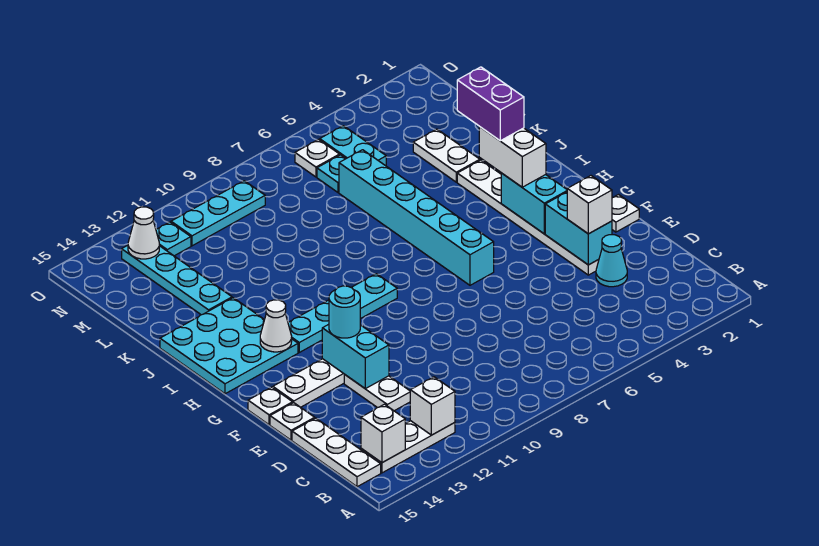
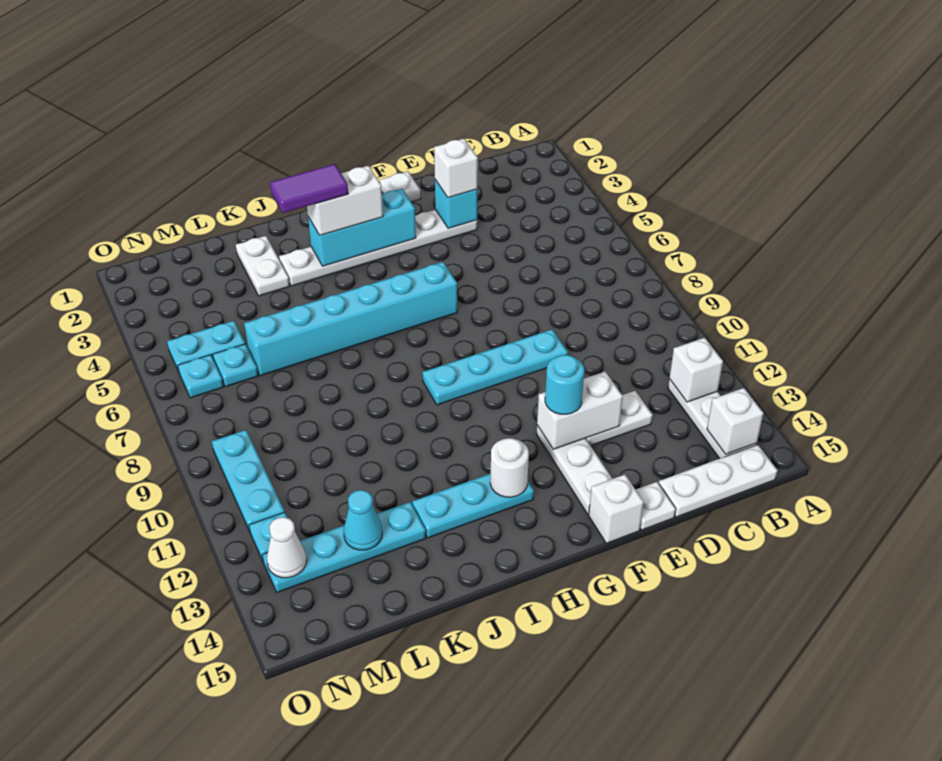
cyan cone D3 level 1 -> cyan cone L13 level 2
cyan brick E3:F3 level 2 -> cyan brick E3 level 2
cyan brick E12:F12 level 2 -> white brick E12:F12 level 2
white plate F15 level 1 -> white brick F15 level 1
cyan brick G3:H3 level 2 -> cyan brick G3:I3 level 2
cyan plate H9:H12 level 1 -> cyan plate E9:H9 level 1
cyan plate H13:J15 level 1 -> cyan plate H13:J13 level 1
white cone H13 level 2 -> white round brick H13 level 2
purple brick I3:J3 level 4 -> purple tile I3:J3 level 4
white plate K3:L3 level 1 -> white plate K2:K3 level 1
white plate N6 level 1 -> cyan plate N6 level 1

